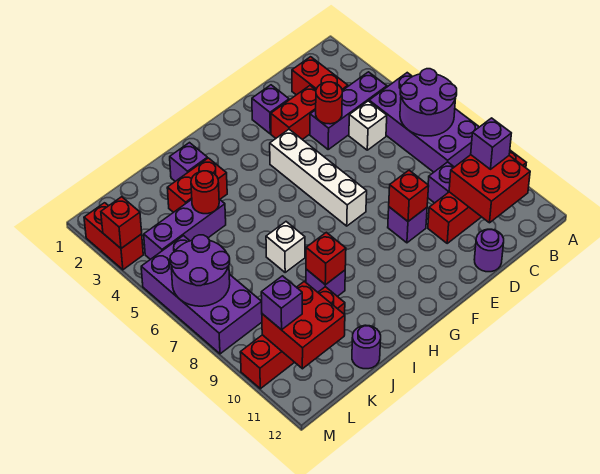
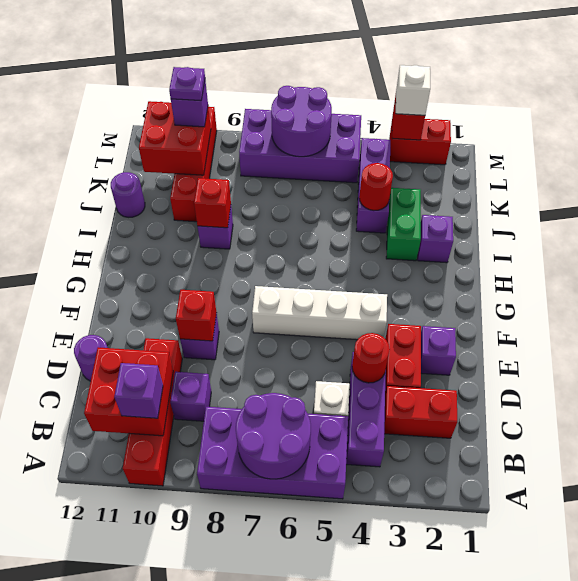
red brick I3:J3 level 1 -> green brick I3:J3 level 1
white brick I7 level 1 -> white brick M3 level 3
none -> purple plate L10 level 4

